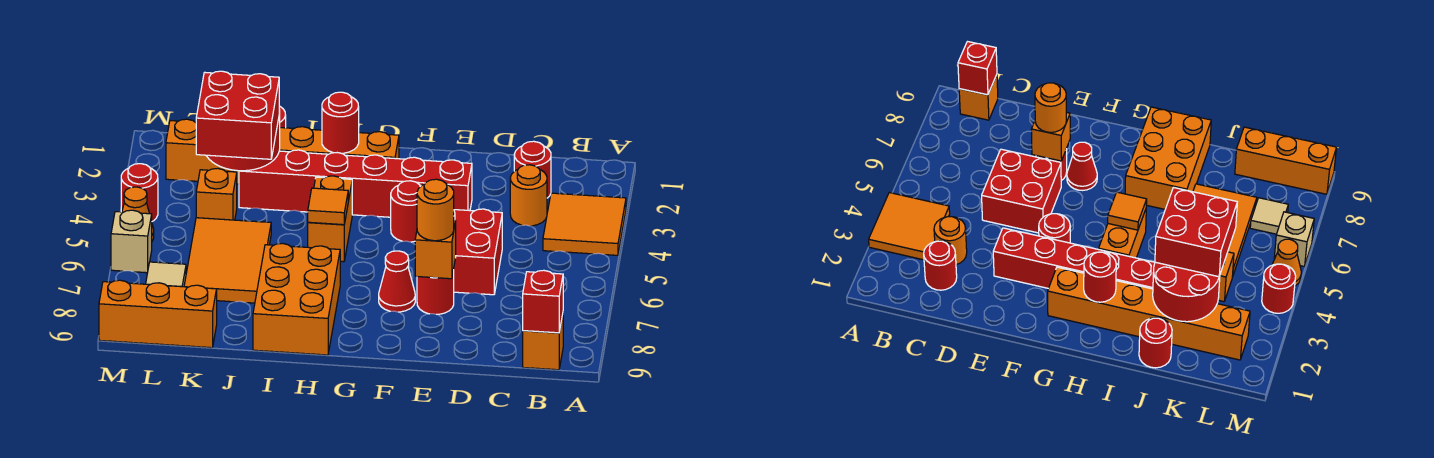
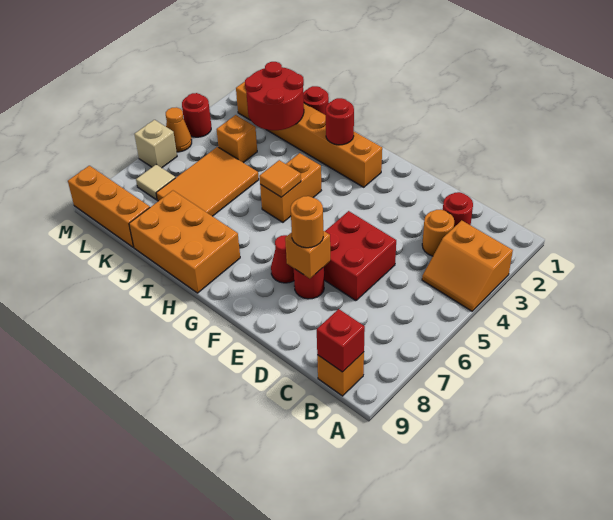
orange tile A3:B4 level 1 -> orange slope A3:B4 level 1 top 3
red brick E3:J3 level 1 -> none
red round brick F4 level 1 -> none
orange brick H7:I9 level 1 -> orange brick H8:J9 level 1
red brick J3:K4 level 3 -> none

